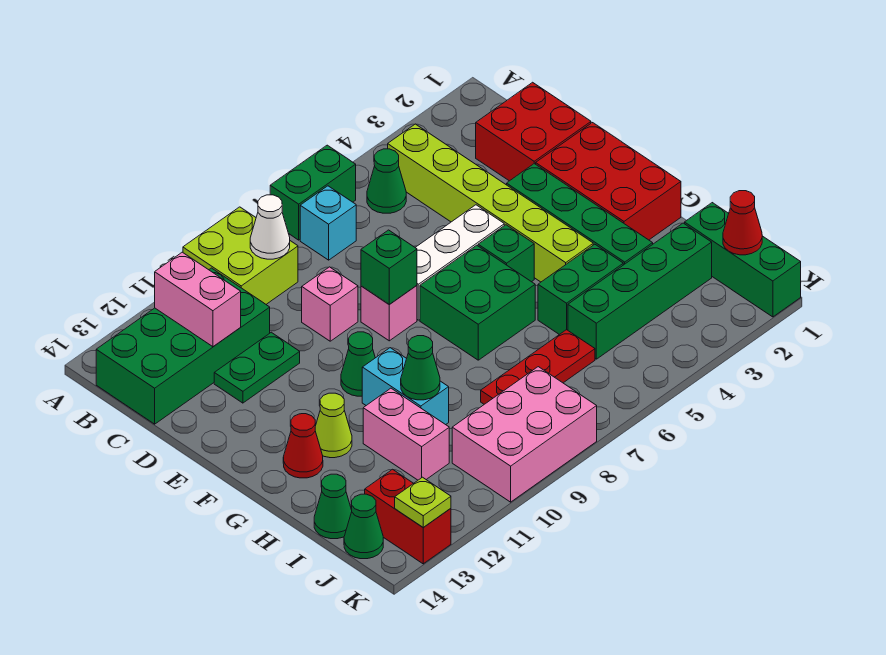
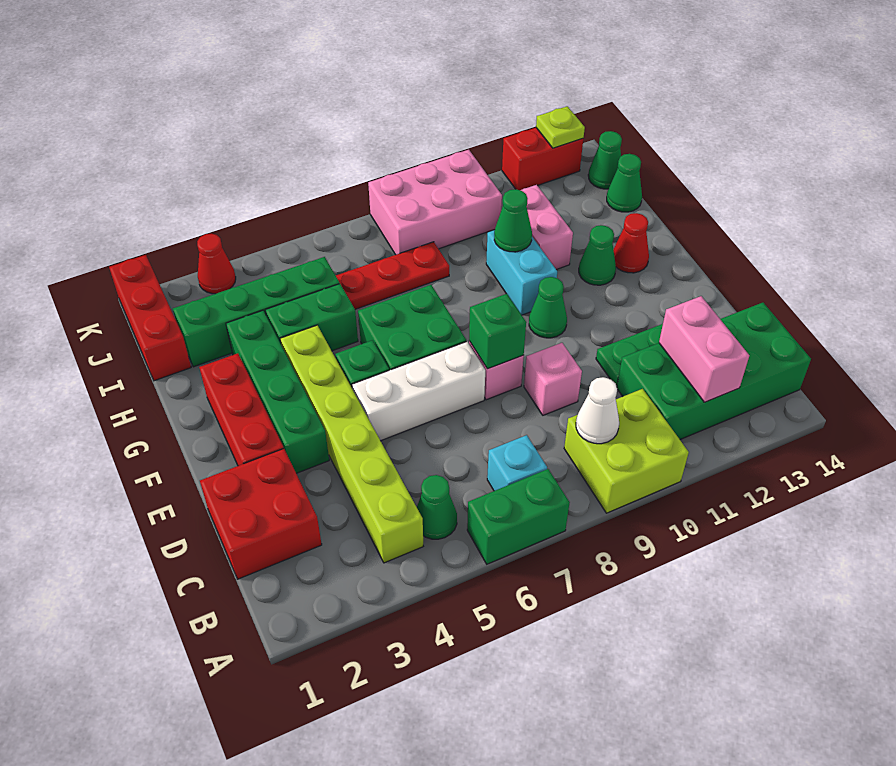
red brick E1:G2 level 1 -> red brick E2:G2 level 1
lime cone G12 level 1 -> green cone G12 level 1
green brick I1:K1 level 1 -> red brick I1:K1 level 1
red cone J1 level 2 -> red cone K3 level 1
red brick J13:K13 level 1 -> red brick K12:K13 level 1

